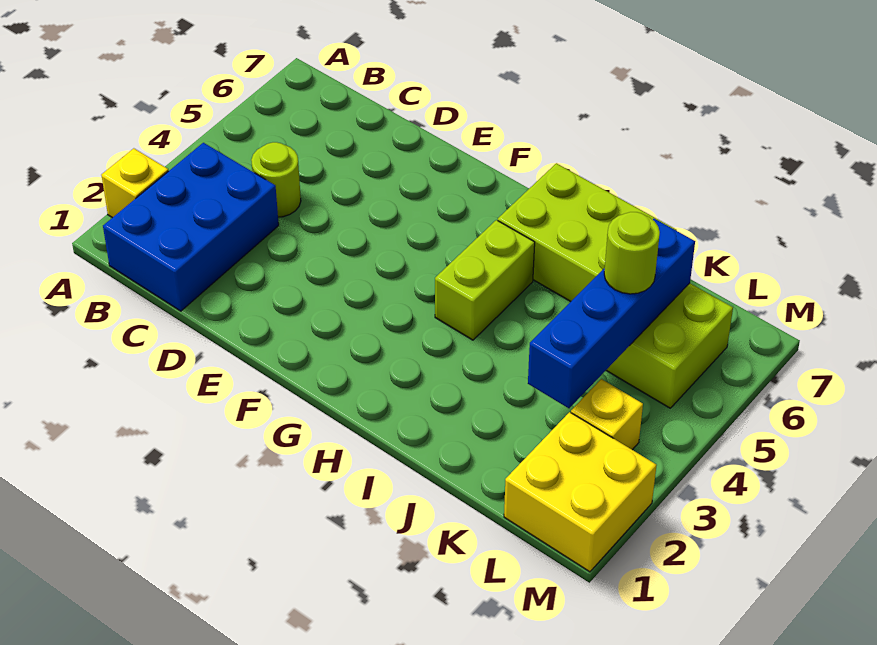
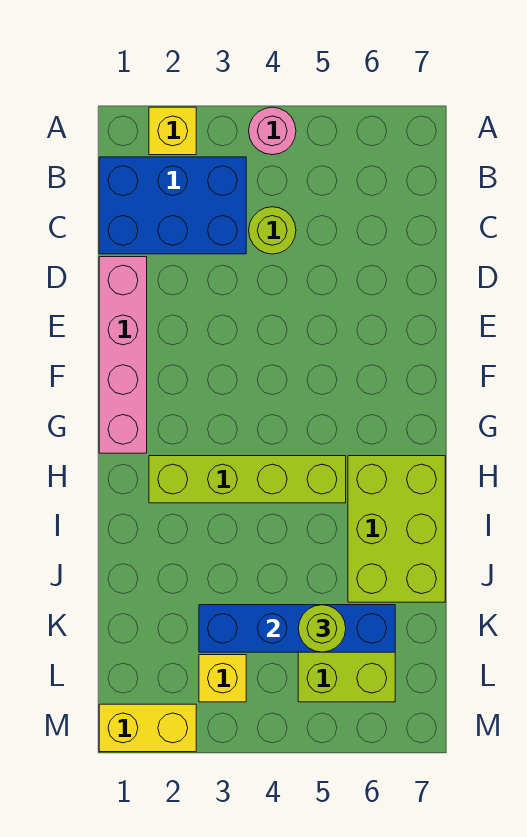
none -> pink round brick A4 level 1
none -> pink brick D1:G1 level 1
lime brick H4:H5 level 1 -> lime brick H2:H5 level 1
yellow brick L1:M2 level 1 -> yellow brick M1:M2 level 1

